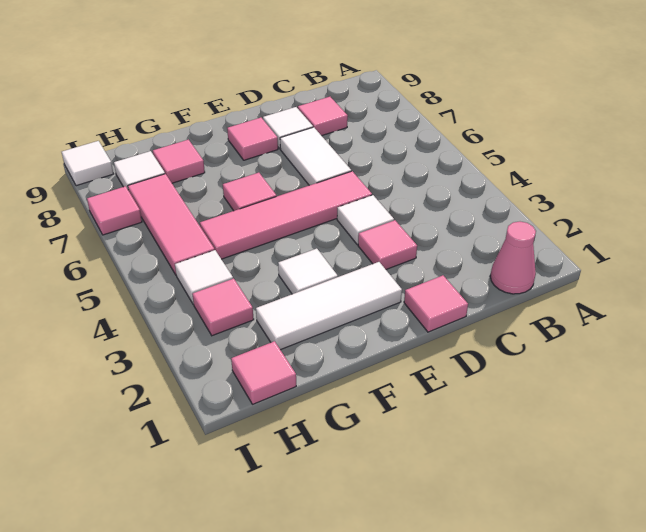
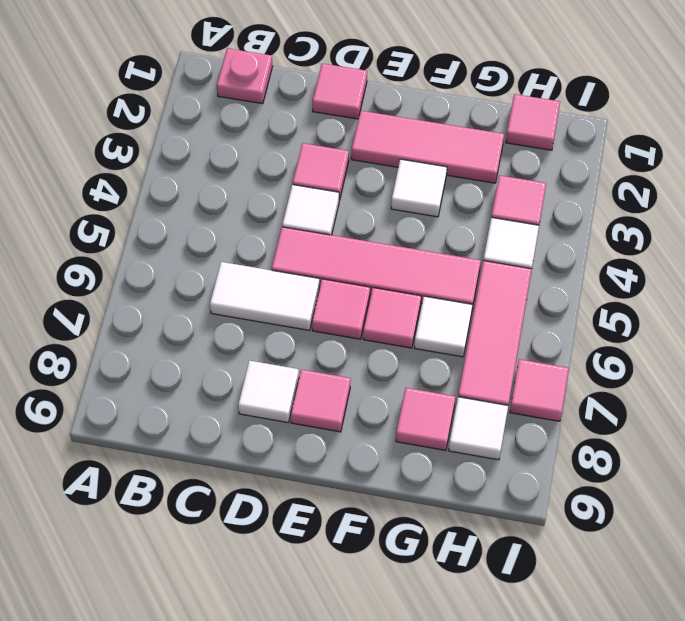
pink cone B1 level 1 -> pink plate B1 level 1
pink tile C8 level 1 -> pink tile E6 level 1
white tile D6:D7 level 1 -> white tile C6:D6 level 1
white tile E2:G2 level 1 -> pink tile E2:G2 level 1
white tile I9 level 1 -> white tile G6 level 1

